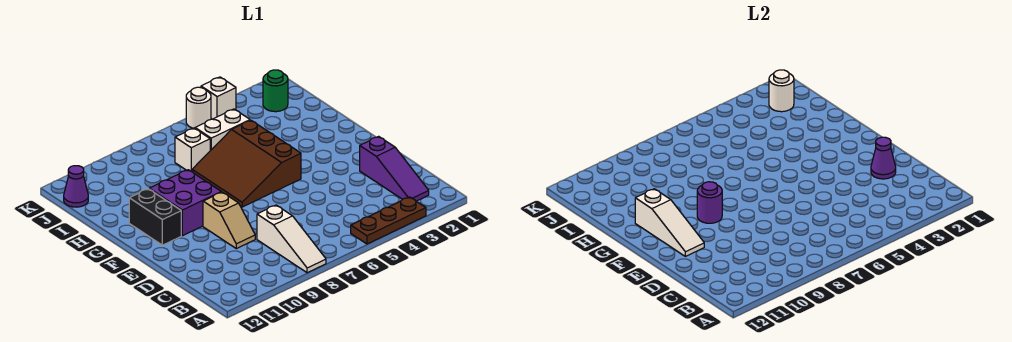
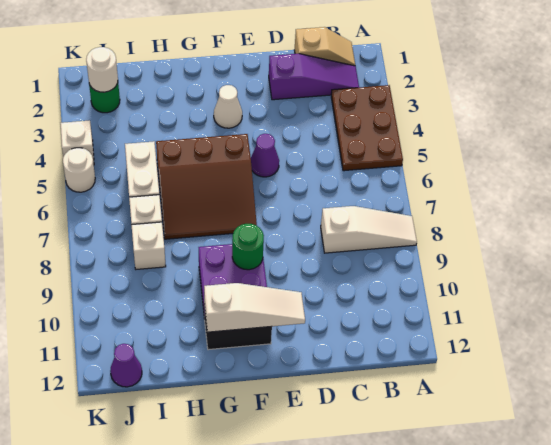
brown plate A3:A5 level 1 -> brown plate A3:B5 level 1
purple cone D2 level 2 -> purple cone E5 level 1
tan slope D9:E9 level 1 top E -> tan slope B1:C1 level 1 top C
none -> white cone F3 level 1
purple round brick F9 level 2 -> green round brick F9 level 2
none -> white brick I8 level 1

